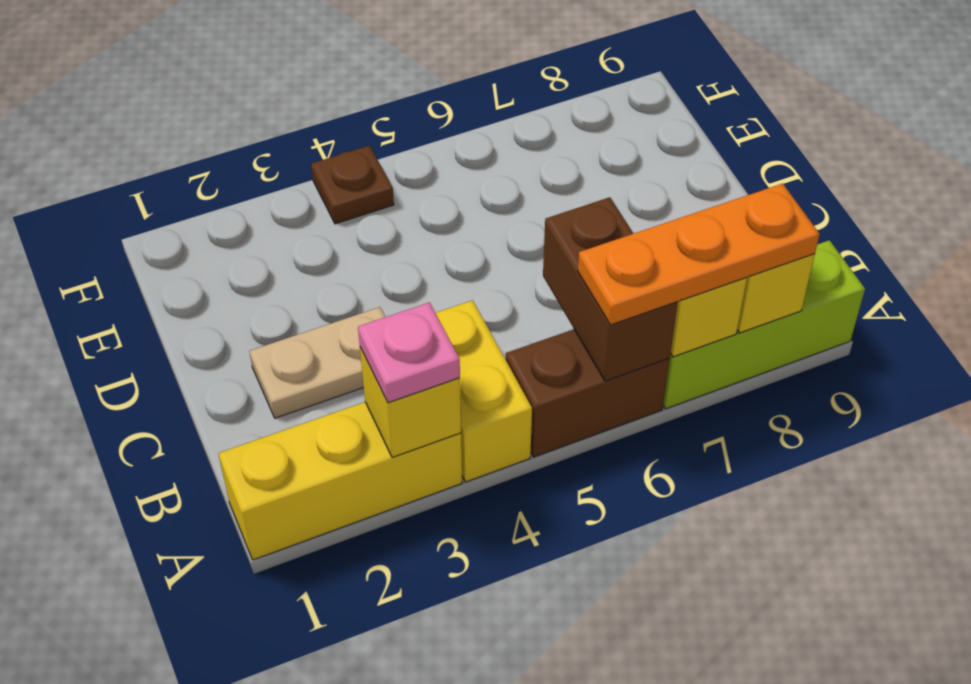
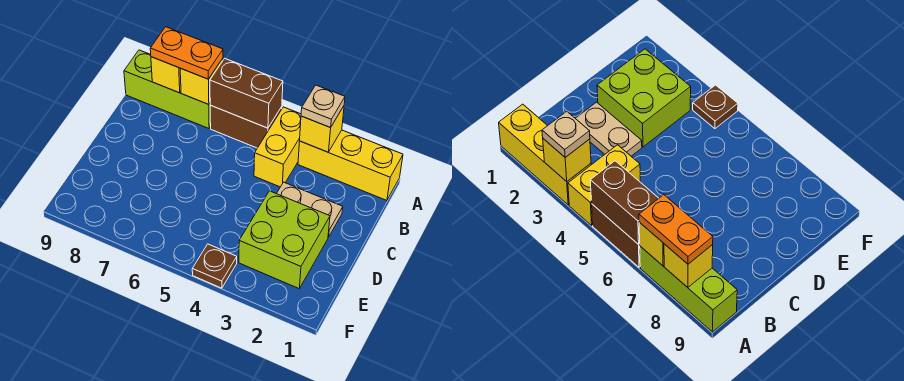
pink plate A3 level 3 -> tan plate A3 level 3
brown brick A6:B6 level 2 -> brown brick A5:A6 level 2
orange plate A6:A8 level 3 -> orange plate A7:A8 level 3
none -> lime brick D2:E3 level 1

